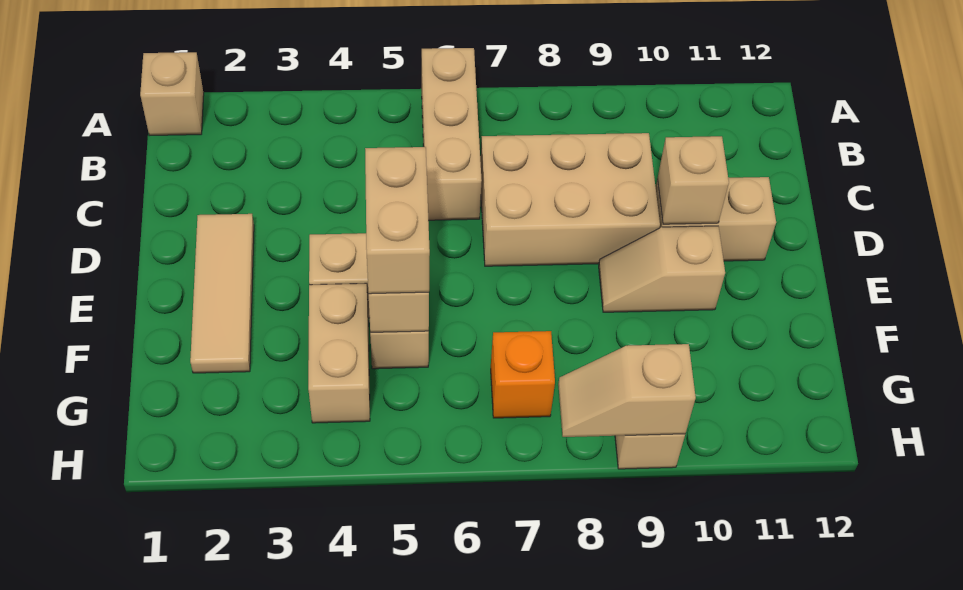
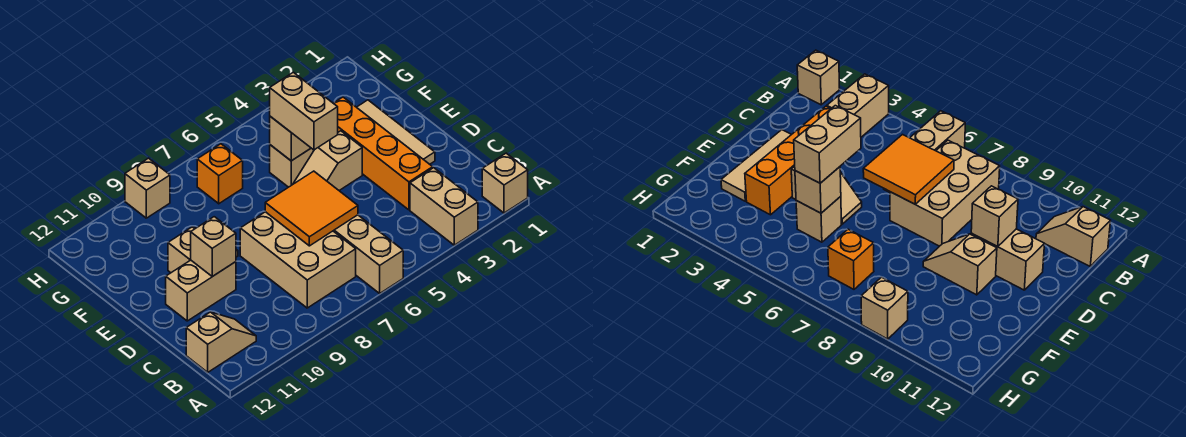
none -> orange brick C3:F3 level 1
none -> orange tile C6:D7 level 2
tan brick C7:D9 level 1 -> tan brick B7:D8 level 1
tan brick F4:G4 level 1 -> tan brick A3:B3 level 1
tan slope H8:H9 level 2 top 9 -> tan slope B11:B12 level 1 top 12

